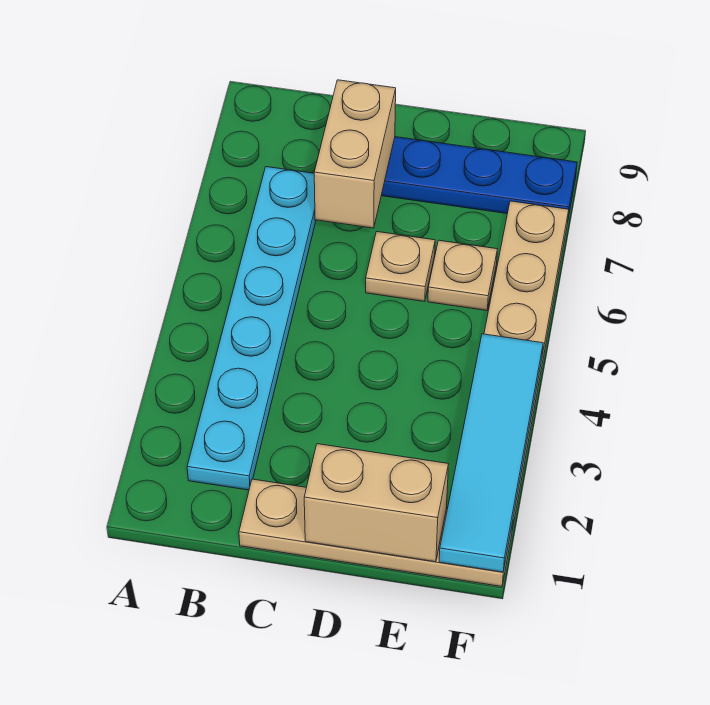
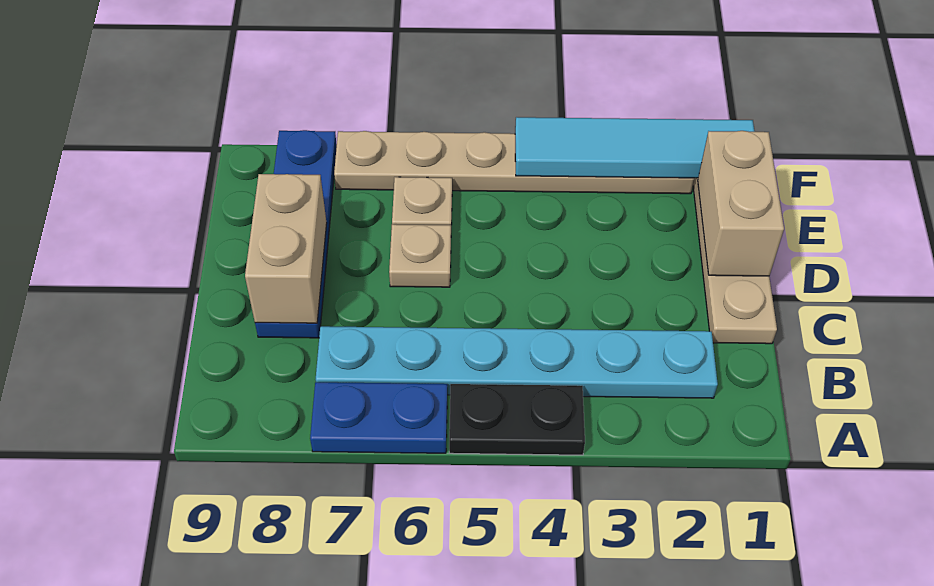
none -> black plate A4:A5 level 1
none -> blue plate A6:A7 level 1
tan brick C7:C8 level 2 -> tan brick C8:D8 level 2

